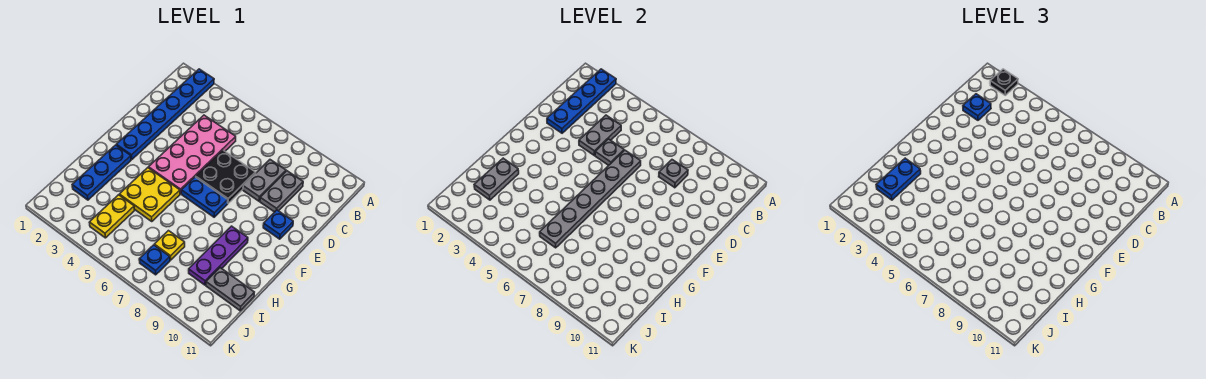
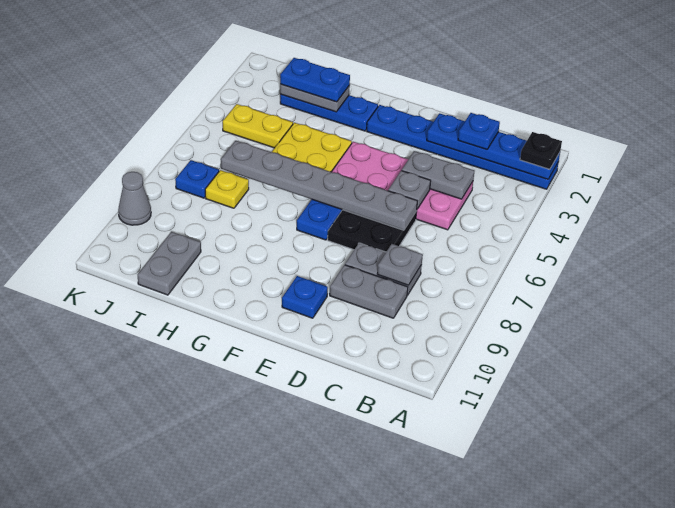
purple plate G9:I9 level 1 -> none
none -> grey cone K9 level 1

